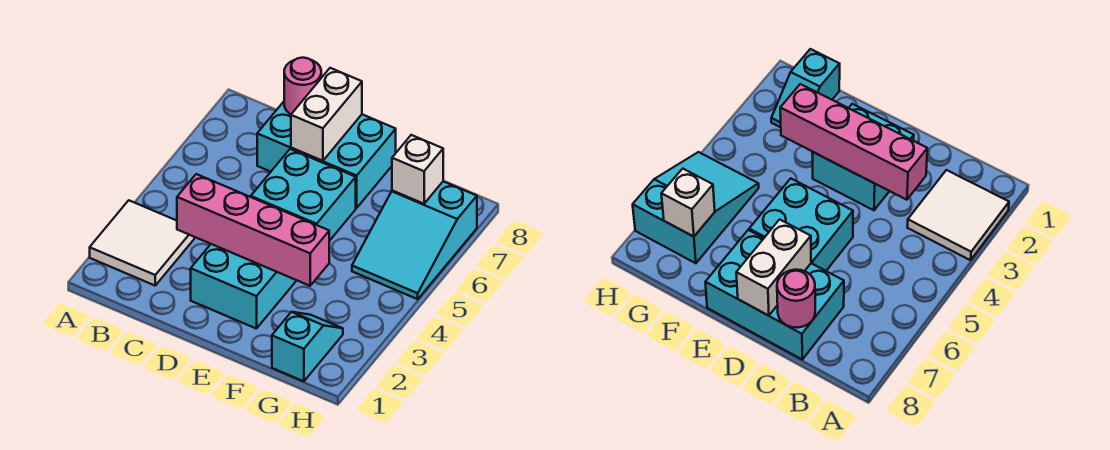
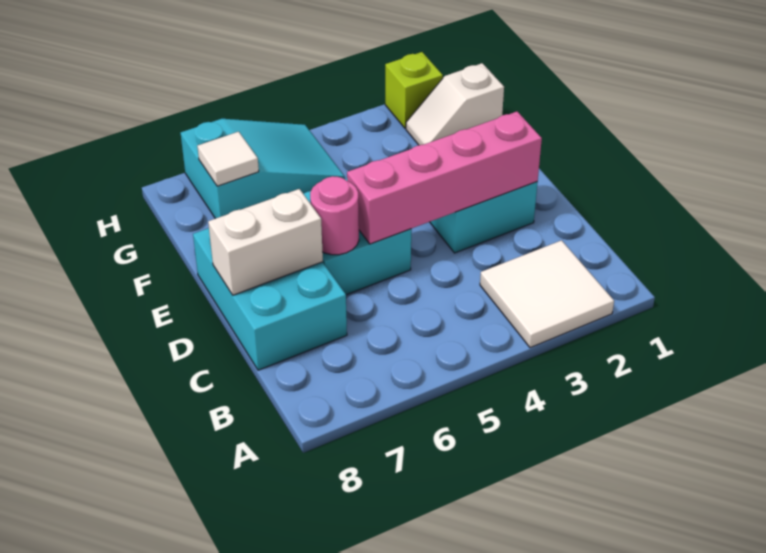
pink brick C3:F3 level 2 -> pink brick D2:D5 level 2
pink round brick C8 level 2 -> pink round brick D6 level 2
cyan slope G1:G2 level 1 top 1 -> white slope G1:G2 level 1 top 1
white brick G7 level 2 -> white tile G7 level 2
none -> lime brick H2 level 1

